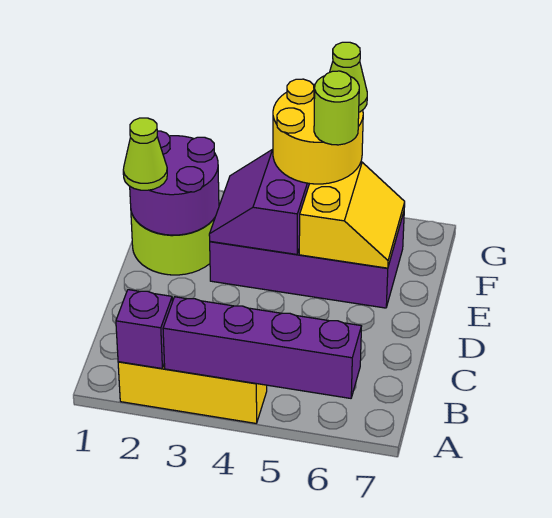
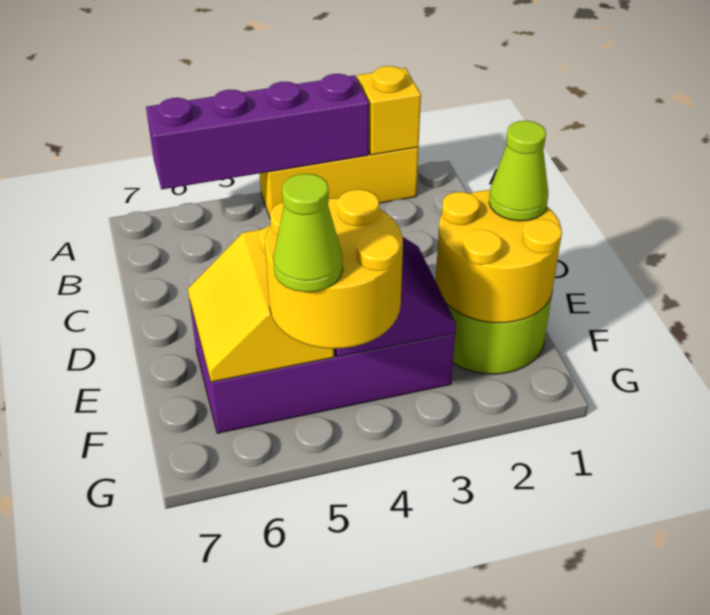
purple brick A2 level 2 -> yellow brick A2 level 2
purple round brick E1:F2 level 2 -> yellow round brick E1:F2 level 2
lime round brick F5 level 4 -> none

